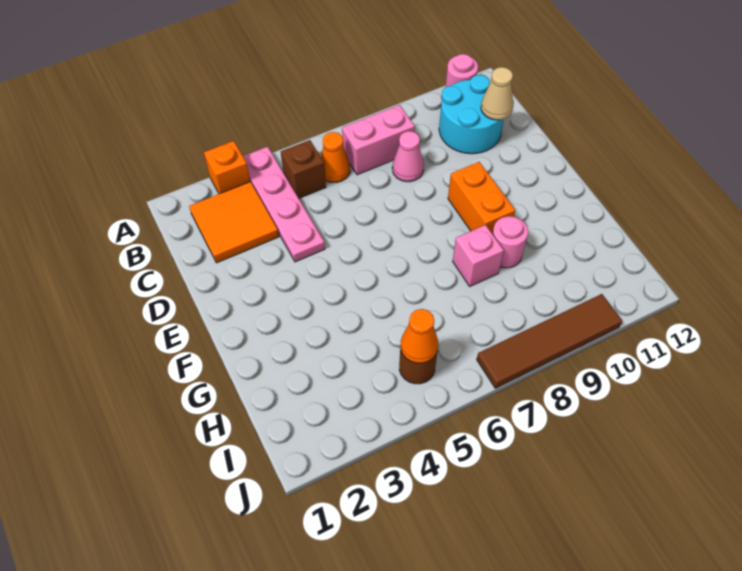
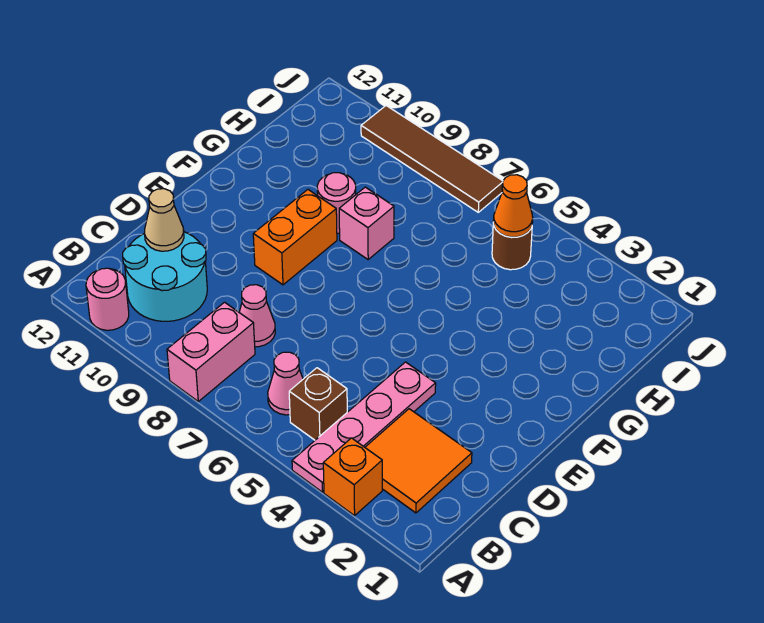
orange cone B6 level 1 -> pink cone B6 level 1
pink brick B7:B8 level 1 -> pink brick A8:B8 level 1

